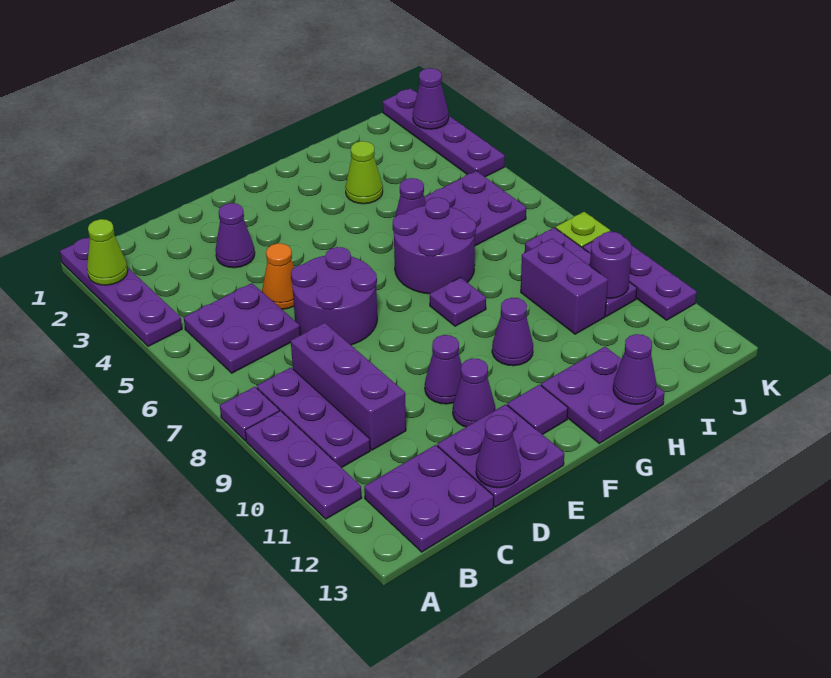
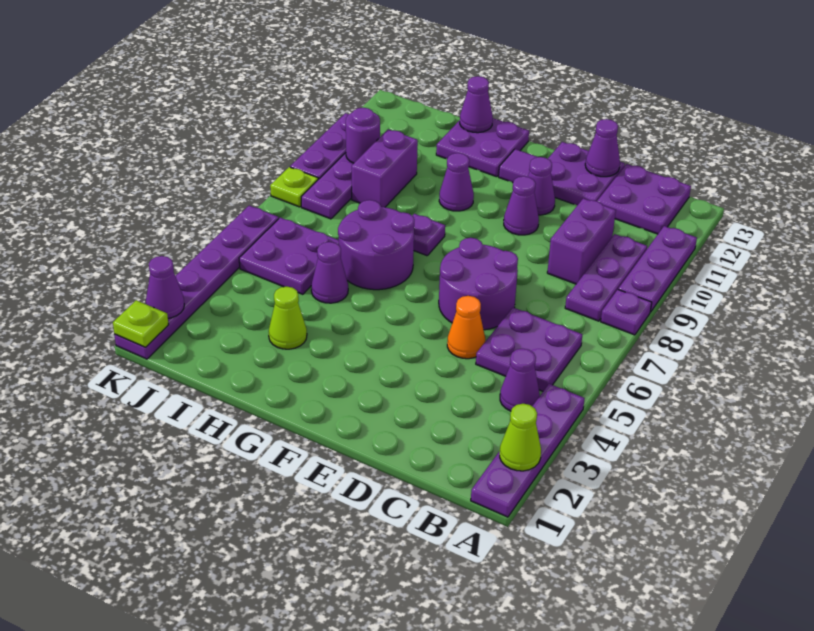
purple brick C8:C10 level 1 -> purple brick C9:C10 level 1
purple cone D3 level 1 -> purple cone B4 level 1
purple plate K1:K4 level 1 -> purple plate K1:K6 level 1
none -> lime plate K1 level 2

